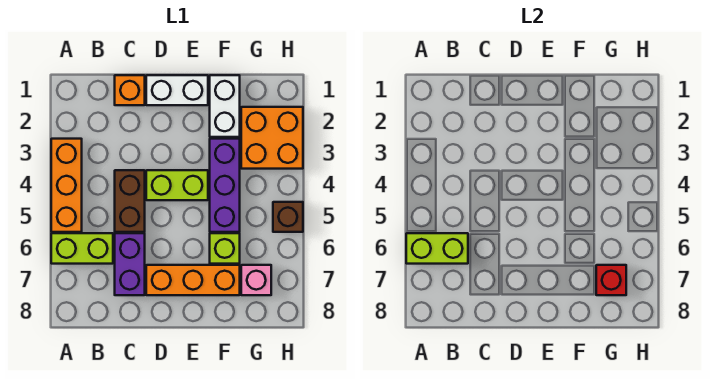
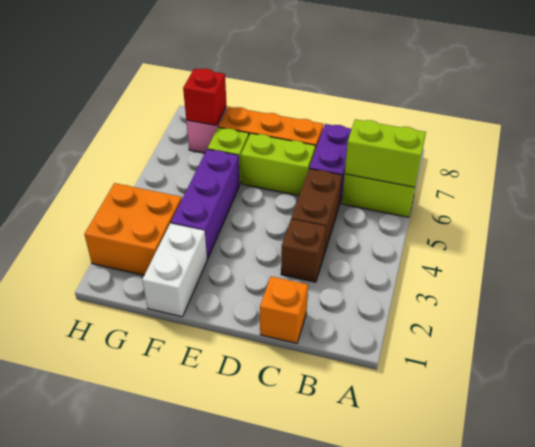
orange brick A3:A5 level 1 -> none
white brick D1:E1 level 1 -> none
lime brick D4:E4 level 1 -> lime brick D6:E6 level 1
brown brick H5 level 1 -> brown brick C3 level 1

